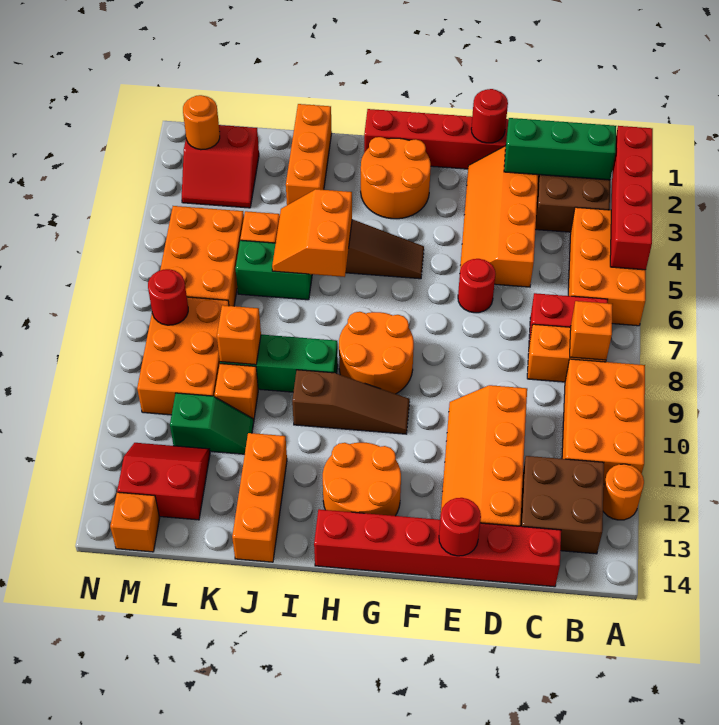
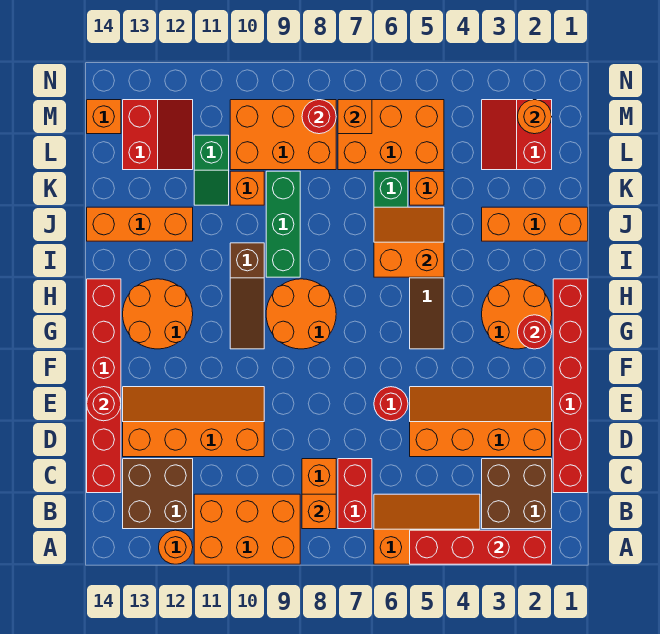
orange brick A4:B6 level 1 -> orange slope A4:B6 level 1 top A
green brick B2:D2 level 2 -> none
red round brick E1 level 2 -> red round brick G2 level 2
orange brick K9 level 2 -> orange brick M7 level 2

